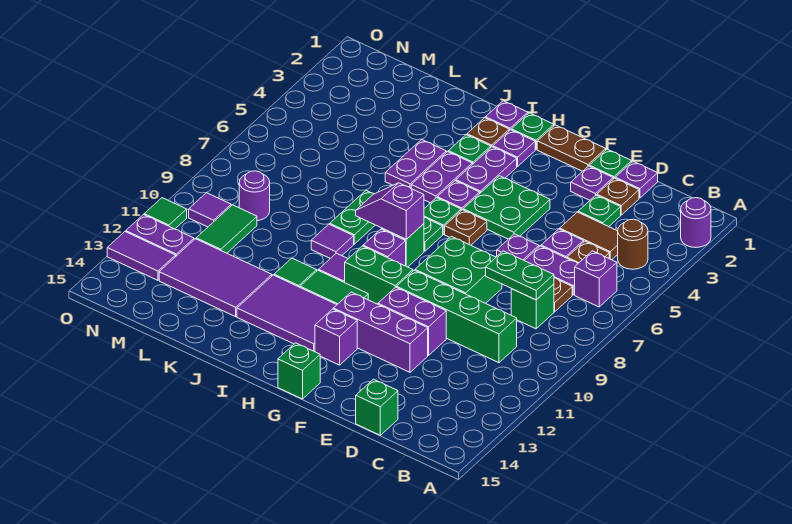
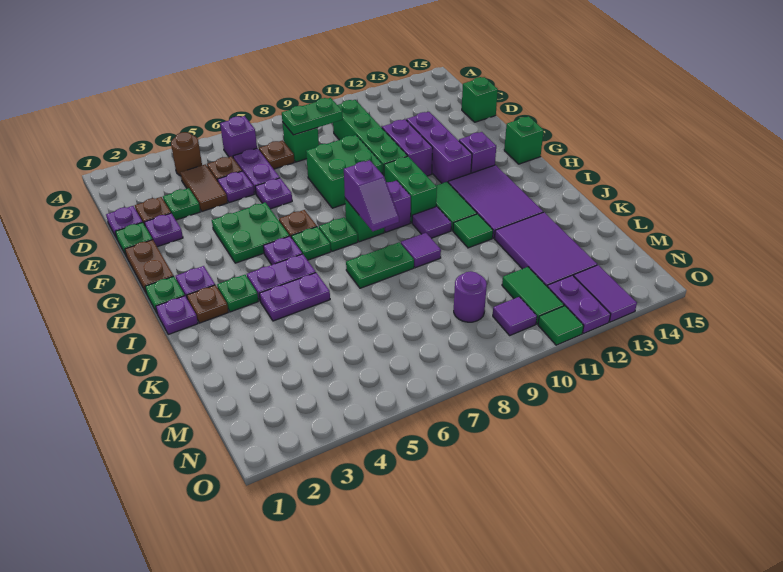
purple round brick A2 level 1 -> none
green plate C8:D8 level 2 -> green plate C8:C9 level 2
purple plate H3:H4 level 1 -> none
green tile M10:M11 level 1 -> green tile M11:N11 level 1

